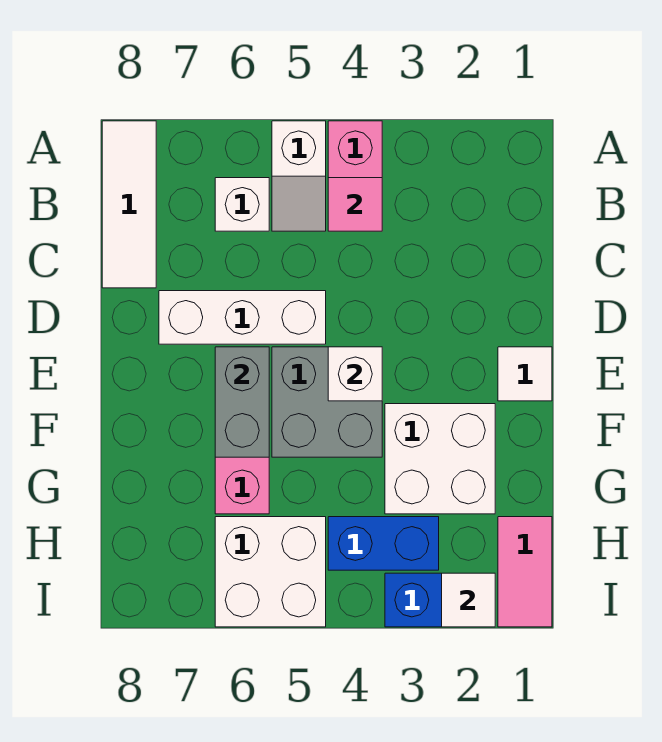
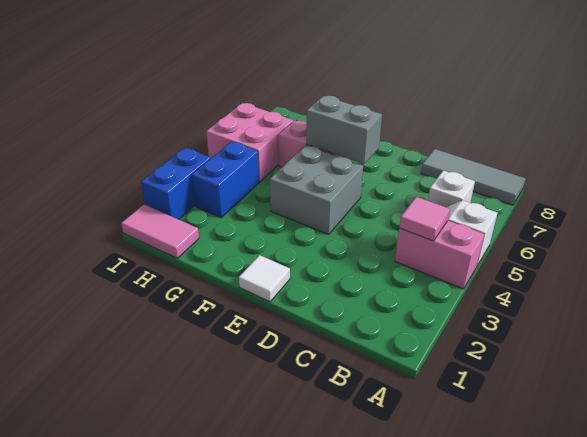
white tile A8:C8 level 1 -> grey tile A8:C8 level 1
white brick D5:D7 level 1 -> none
white brick E4 level 2 -> none
white brick F2:G3 level 1 -> none
white brick H5:I6 level 1 -> pink brick H5:I6 level 1
white tile I2 level 2 -> none

